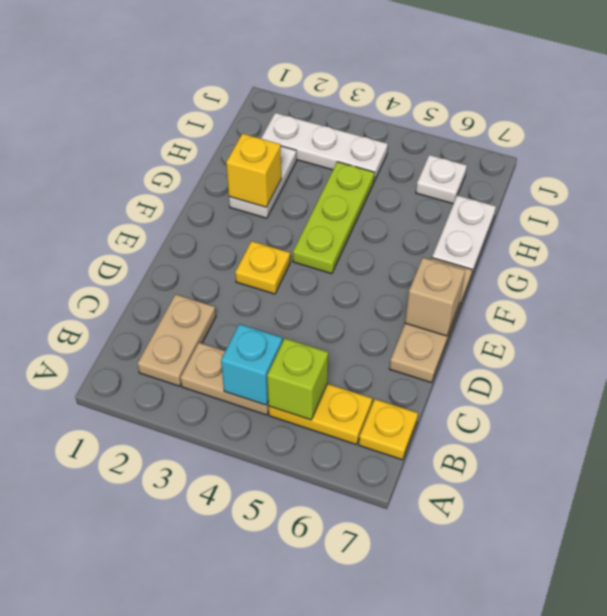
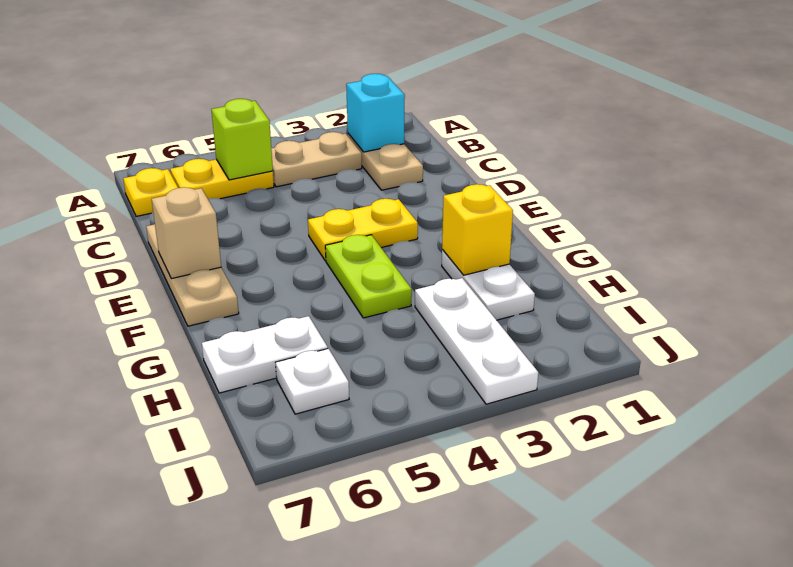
cyan brick B4 level 2 -> cyan brick B2 level 2
yellow plate E3 level 1 -> yellow plate E3:E4 level 1
lime plate F4:H4 level 1 -> lime plate F4:G4 level 1
white plate G7:H7 level 1 -> white plate H6:H7 level 1
white plate I2:I4 level 1 -> white plate H3:J3 level 1

